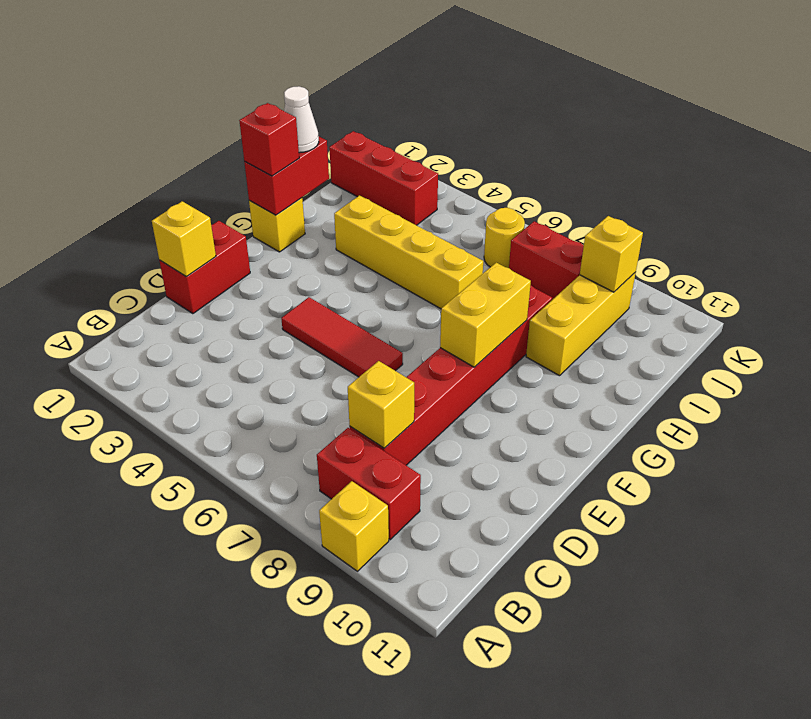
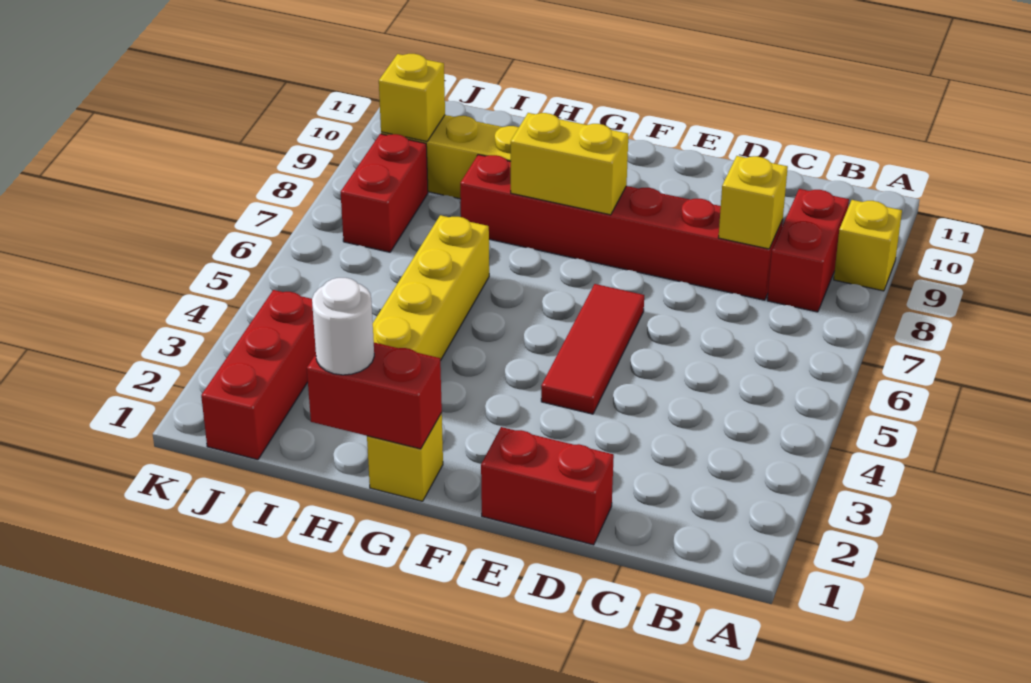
yellow brick D1 level 2 -> none
red brick G1 level 3 -> none
white cone H1 level 3 -> white round brick H1 level 3
yellow round brick J6 level 1 -> none

